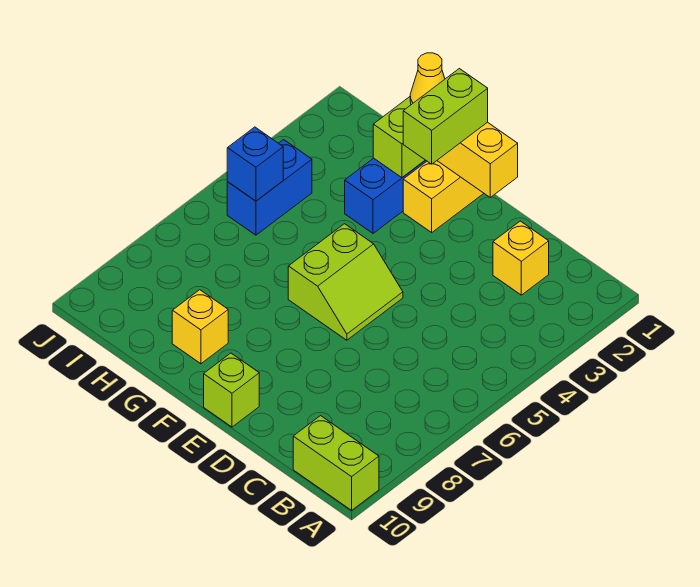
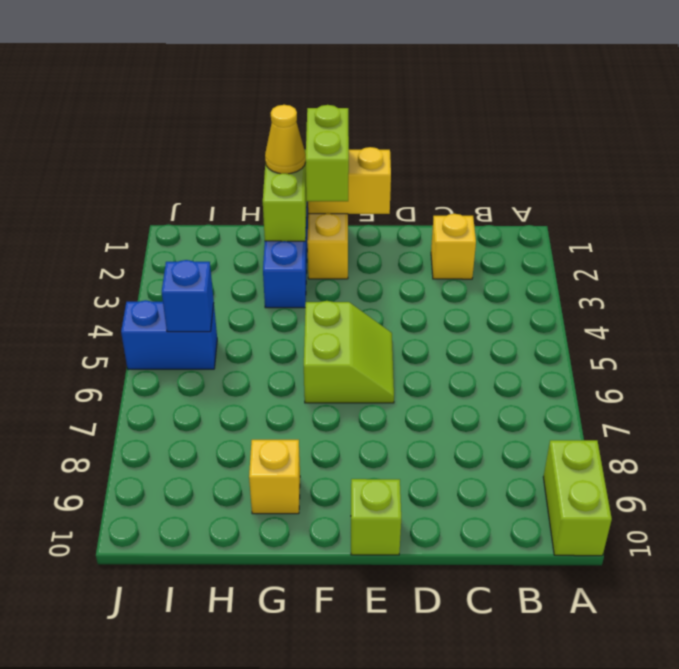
lime brick A10:B10 level 1 -> lime brick A9:A10 level 1
blue brick I4:I5 level 1 -> blue brick I5:J5 level 1

